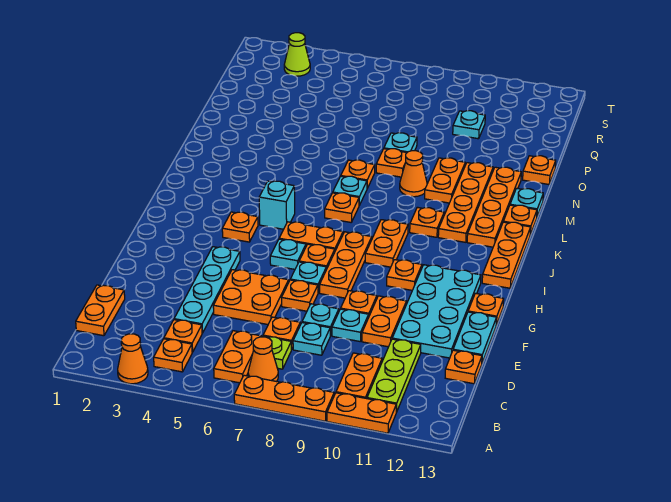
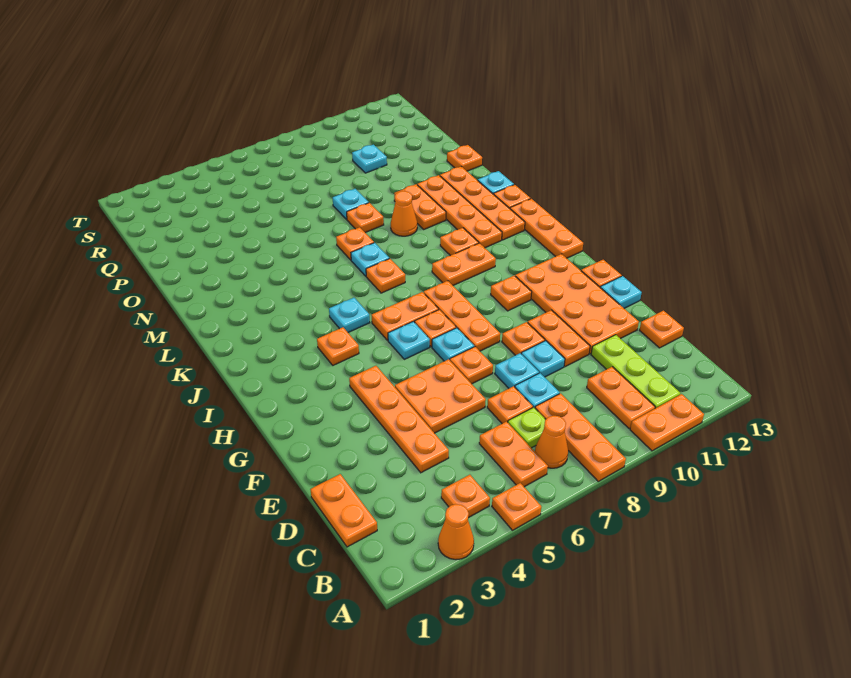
orange plate A7:A9 level 1 -> orange plate A8:C8 level 1
orange plate C4 level 1 -> orange plate A5 level 1
cyan plate D4:G4 level 1 -> orange plate D4:G4 level 1
cyan plate E11:H12 level 1 -> orange plate E11:H12 level 1
cyan plate E13:F13 level 1 -> cyan plate F13 level 1
orange plate I9:J9 level 1 -> orange plate J9:J10 level 1
cyan brick J5 level 1 -> cyan plate J5 level 1
lime cone S3 level 1 -> none

